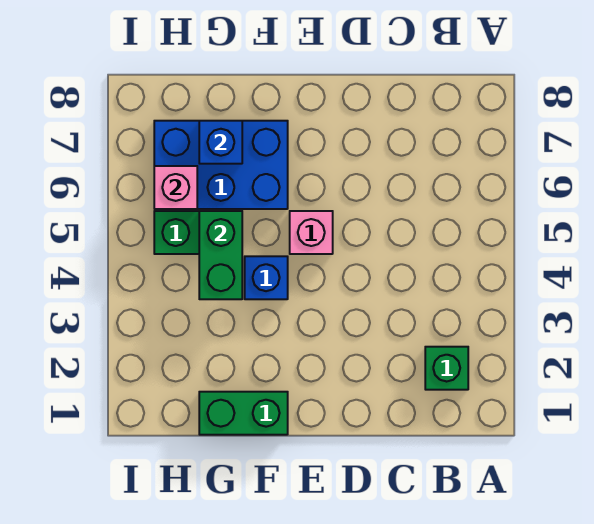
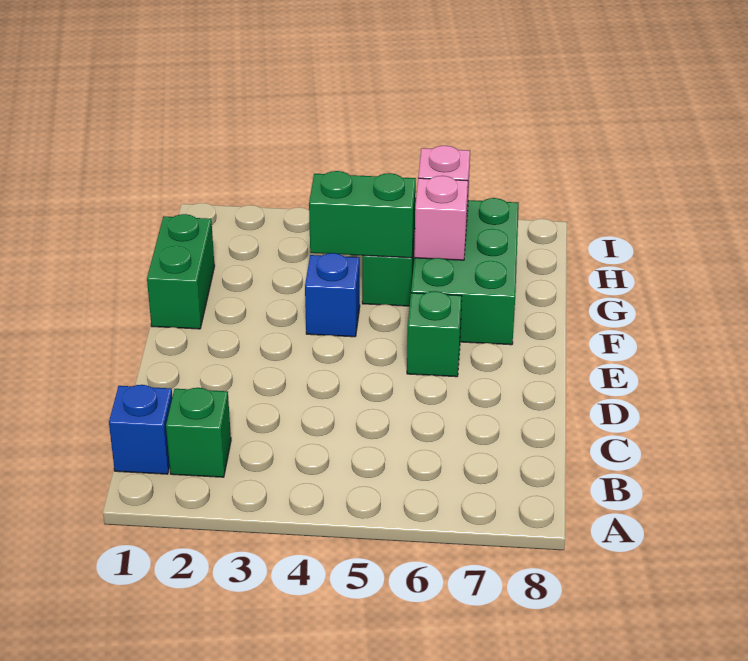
pink brick E5 level 1 -> pink brick G6 level 2
none -> green brick E6 level 1
blue brick F6:H7 level 1 -> green brick F6:H7 level 1
blue brick G7 level 2 -> blue brick B1 level 1

